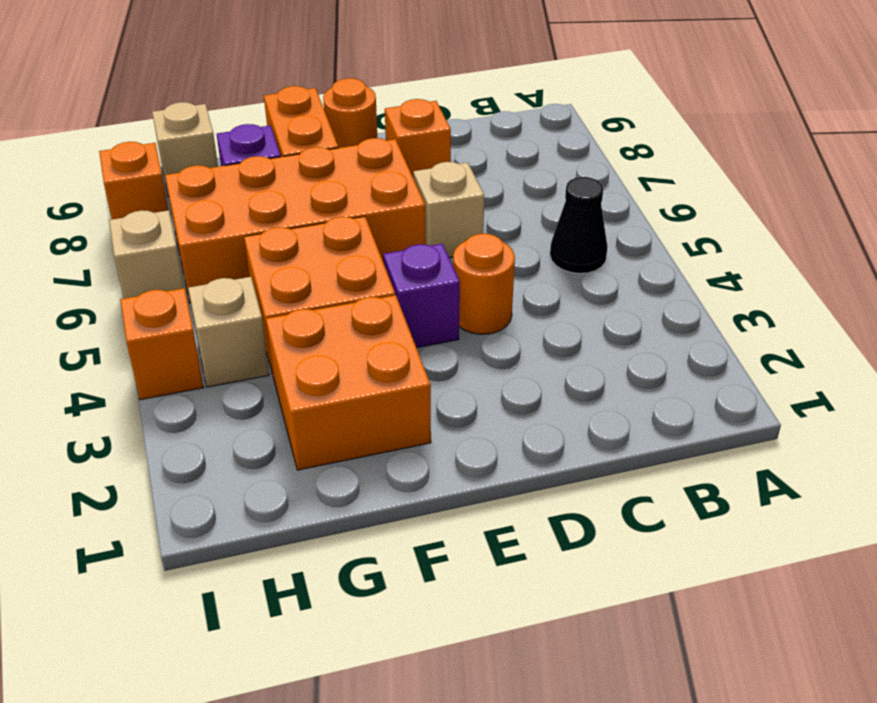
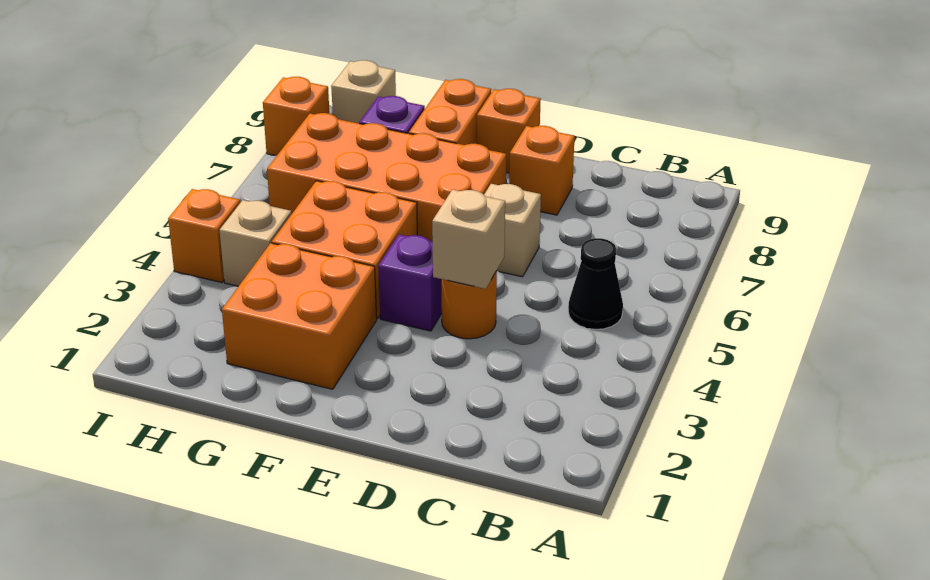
orange round brick E9 level 1 -> orange brick E9 level 1
tan brick I6 level 1 -> tan brick D4 level 2

